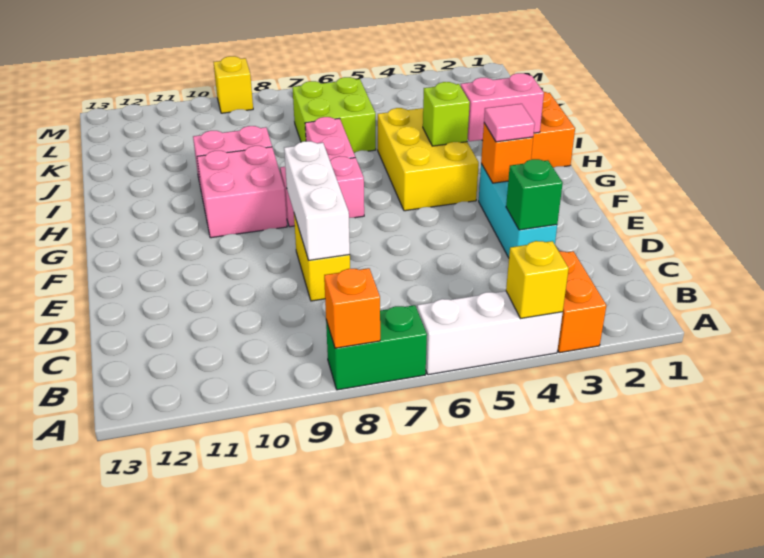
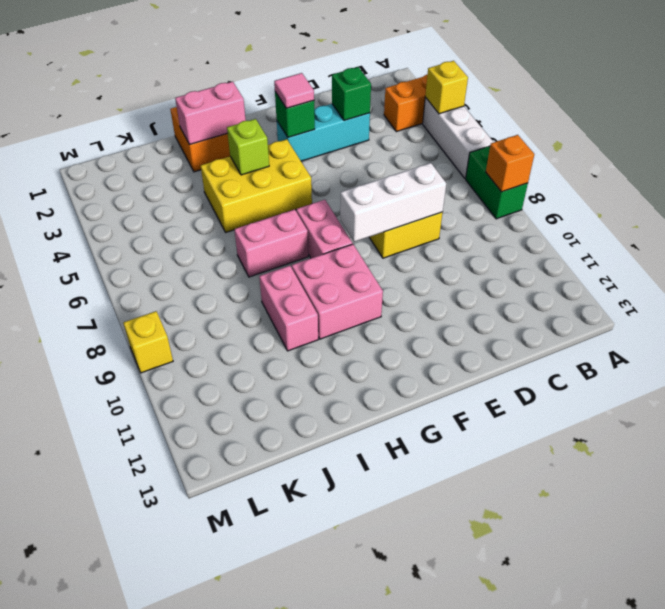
orange brick F3 level 2 -> green brick F3 level 2
pink brick H2:H3 level 2 -> pink brick H2:I2 level 2
lime brick J6:K7 level 1 -> none

